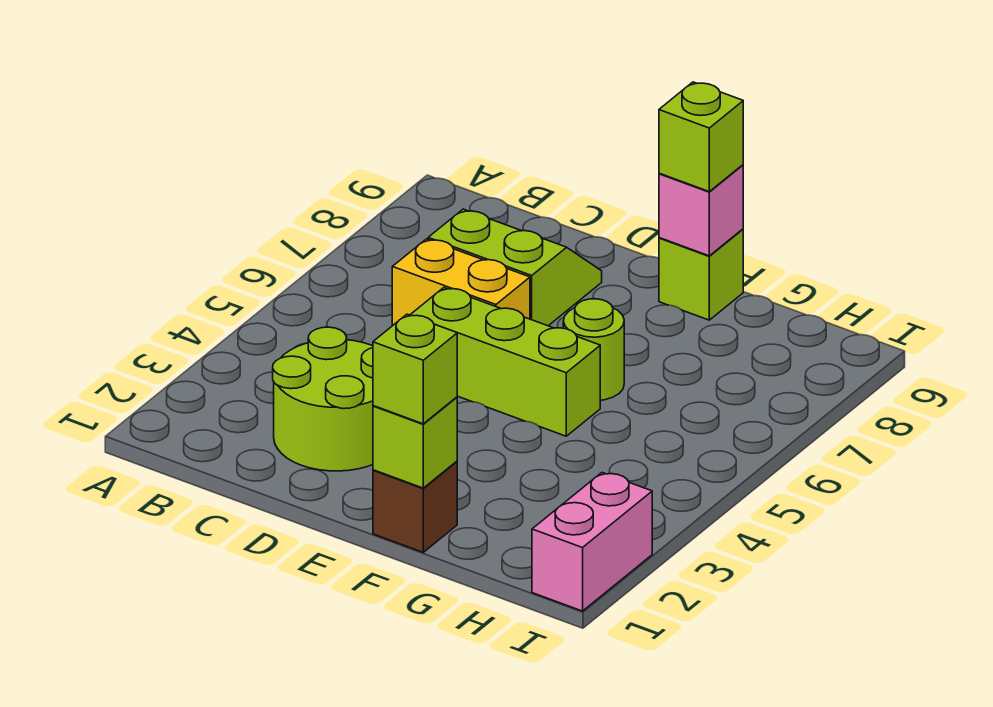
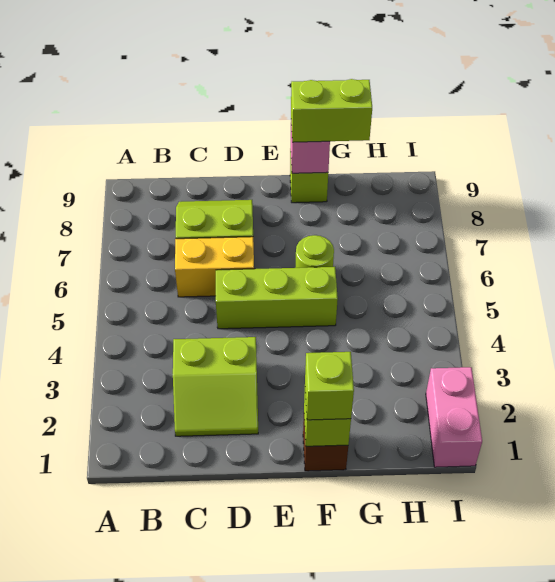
lime round brick C2:D3 level 1 -> lime slope C2:D3 level 1 top 3
lime brick F9 level 3 -> lime brick F9:G9 level 3

